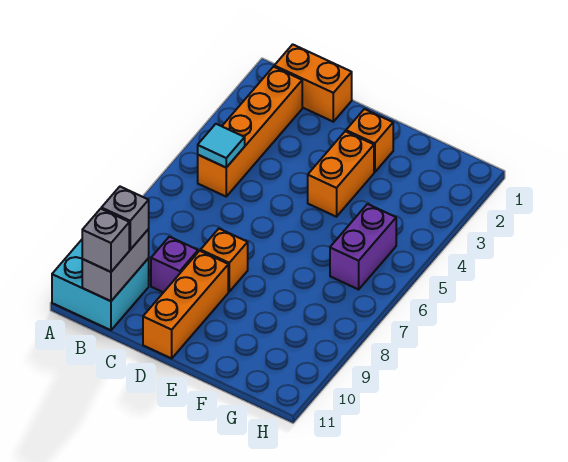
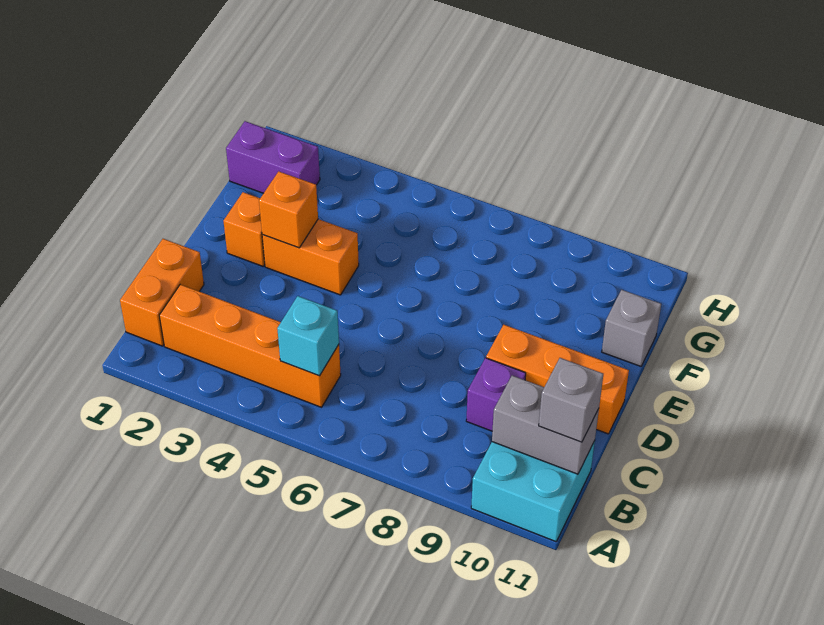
cyan tile B5 level 2 -> cyan brick B5 level 2
grey brick B10 level 3 -> grey brick F11 level 1
orange brick D8 level 1 -> orange brick E3 level 2
purple brick G5:G6 level 1 -> purple brick G1:G2 level 1

